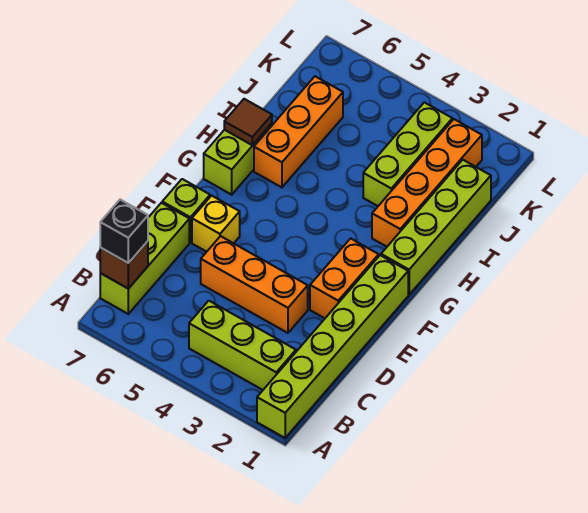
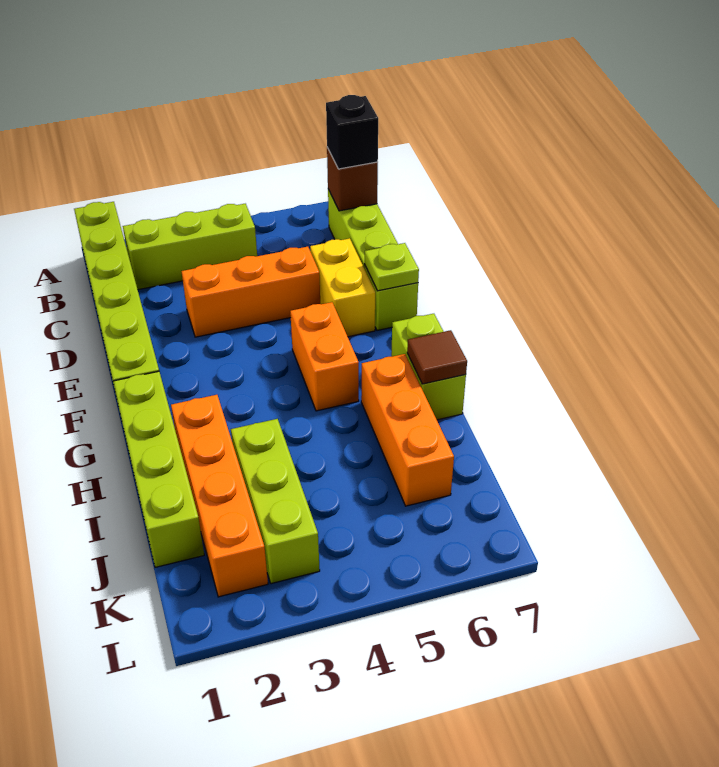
orange brick E2:F2 level 1 -> orange brick F5:G5 level 1
yellow brick E6 level 1 -> yellow brick D6:E6 level 1
none -> lime plate E7 level 2

